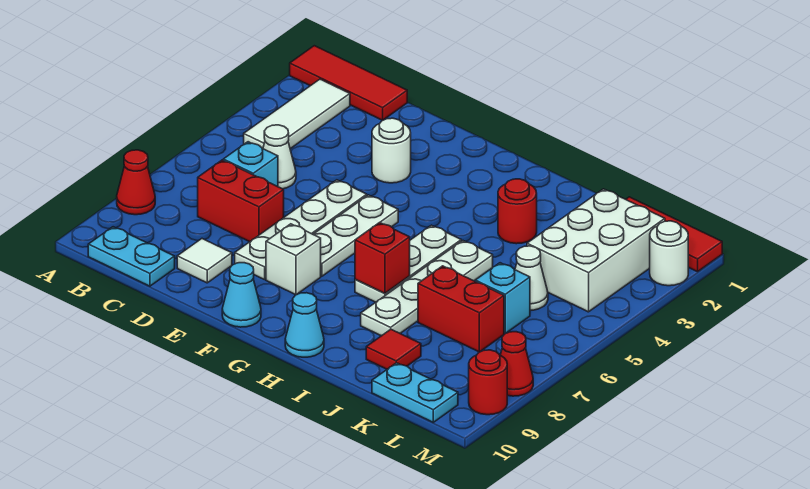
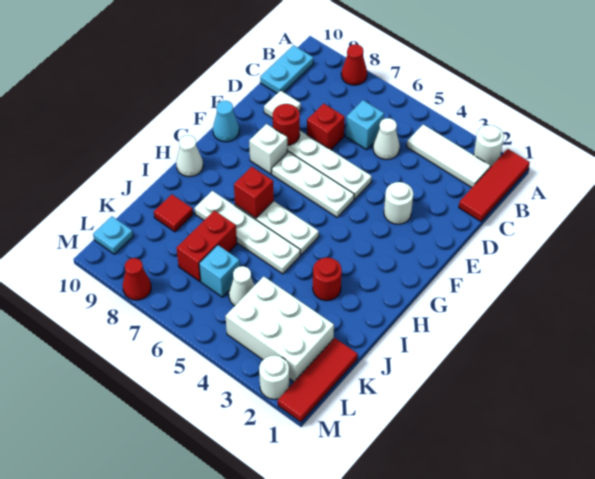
none -> white round brick A2 level 1
red brick C7:D7 level 1 -> red brick D7 level 1
cyan cone H10 level 1 -> white cone H10 level 1
cyan plate K10:L10 level 1 -> cyan plate L10 level 1
red round brick M9 level 1 -> red round brick E8 level 2

